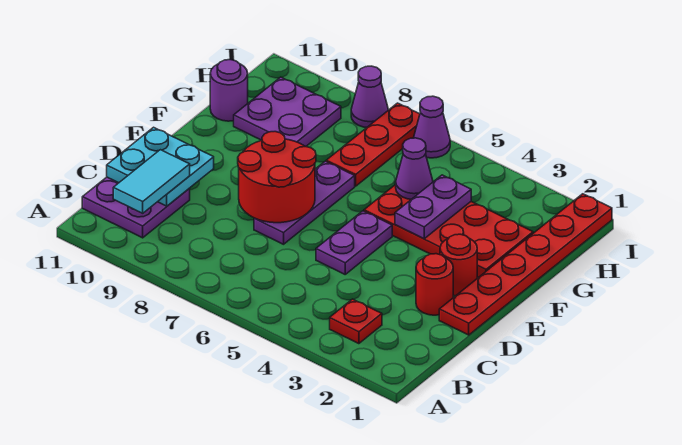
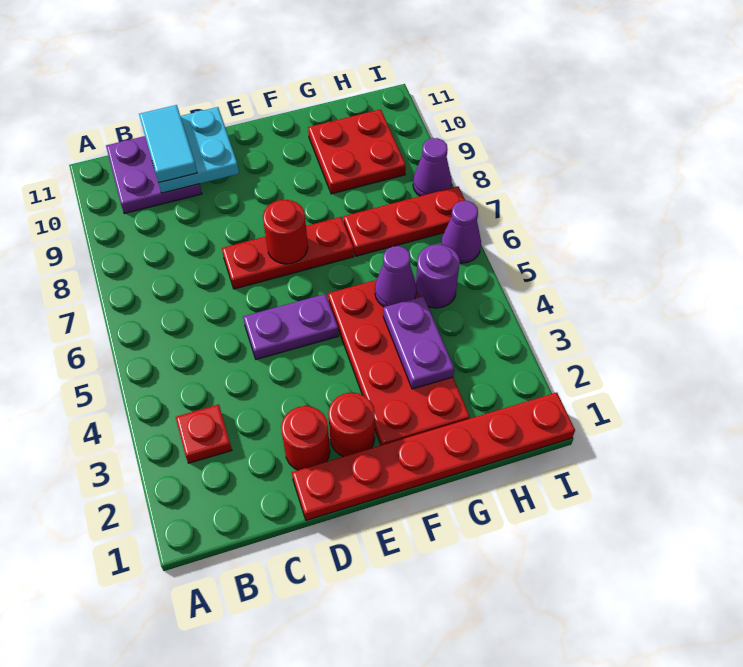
cyan tile B10:C10 level 3 -> cyan tile C10:C11 level 3
purple plate D7:F7 level 1 -> red plate D7:F7 level 1
red round brick D7:E8 level 2 -> red round brick E7 level 2
purple plate F4:G4 level 2 -> purple plate G3:G4 level 2
purple plate G9:H10 level 1 -> red plate G9:H10 level 1
purple round brick G11 level 1 -> purple round brick H5 level 1

